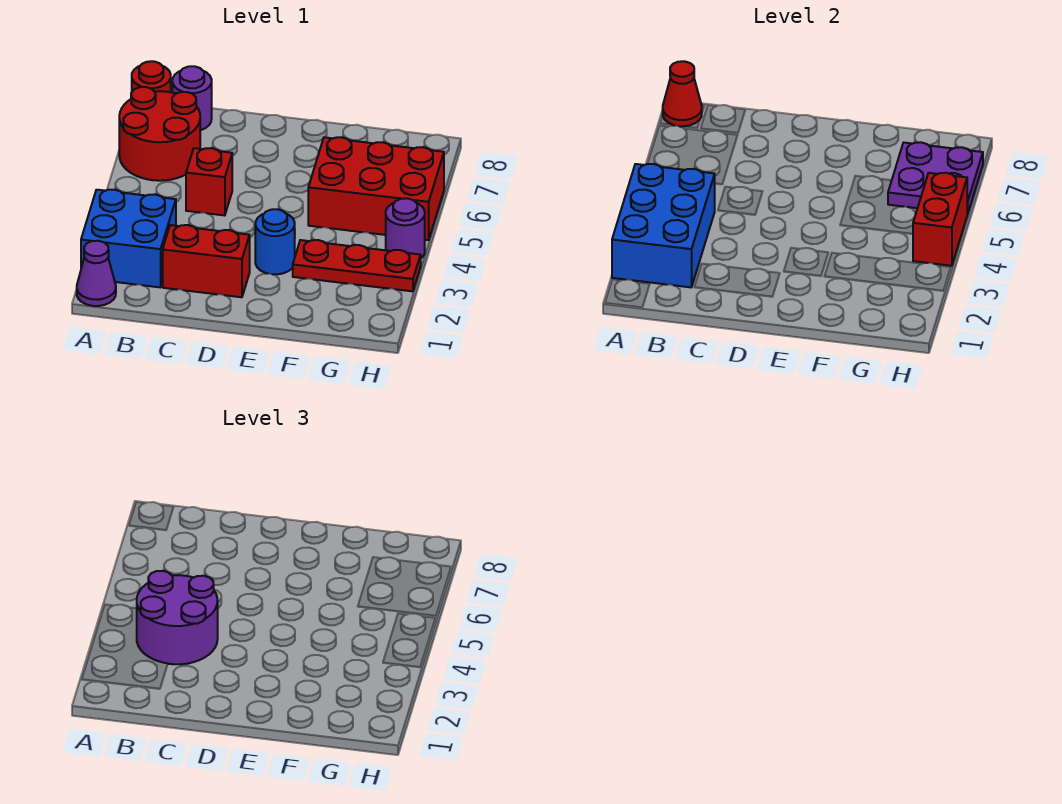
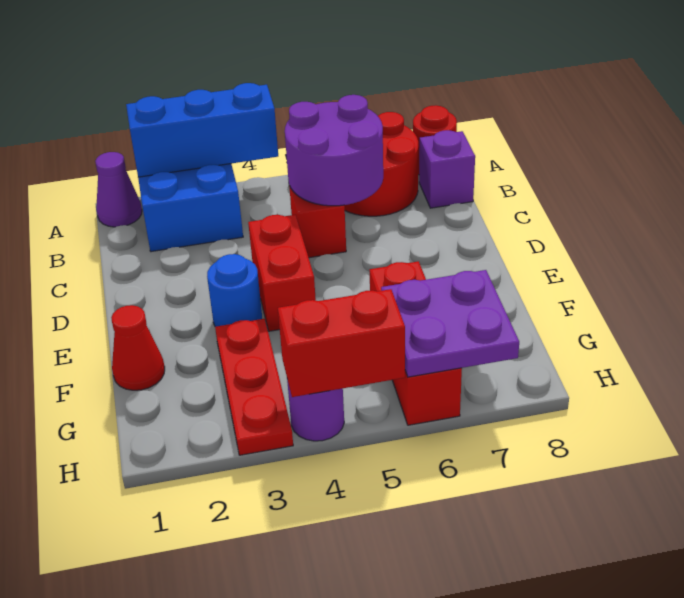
blue brick A2:B4 level 2 -> blue brick A2:A4 level 2
red cone A8 level 2 -> red cone F1 level 1
purple round brick B3:C4 level 3 -> purple round brick B5:C6 level 2
purple round brick B8 level 1 -> purple brick B8 level 1
red brick C2:D2 level 1 -> red brick D4:E4 level 1
red brick F5:H6 level 1 -> red brick F6:H6 level 1

